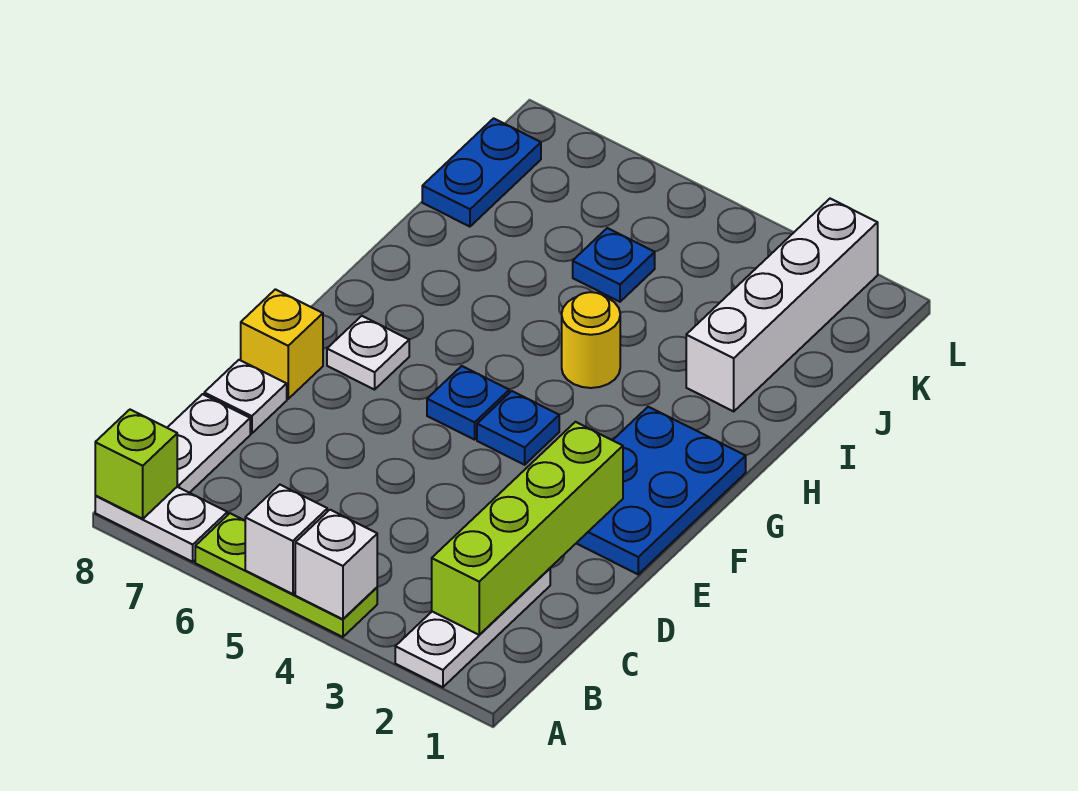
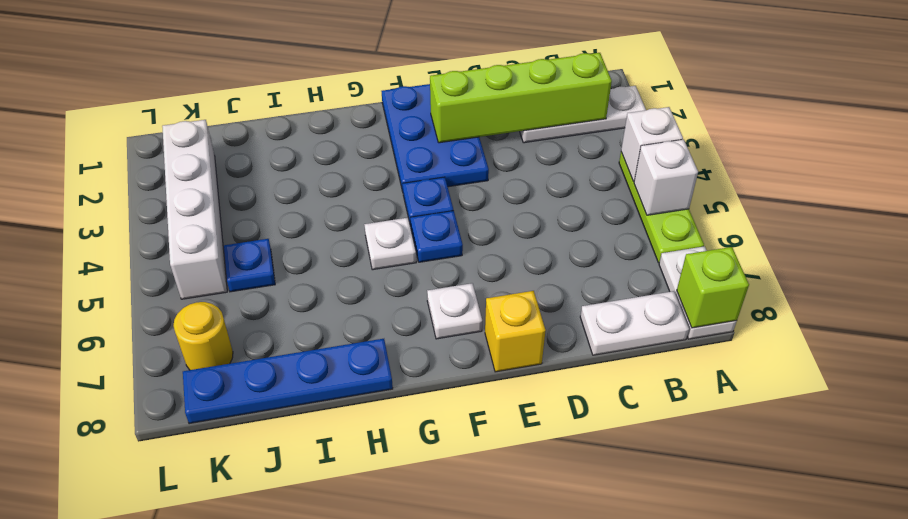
white plate D8 level 1 -> white plate G5 level 1
blue plate E1:G2 level 1 -> blue plate E1:F3 level 1
yellow round brick H4 level 1 -> yellow round brick K7 level 1
white brick I2:L2 level 1 -> white brick K2:K5 level 1
blue plate J8:K8 level 1 -> blue plate H8:K8 level 1

